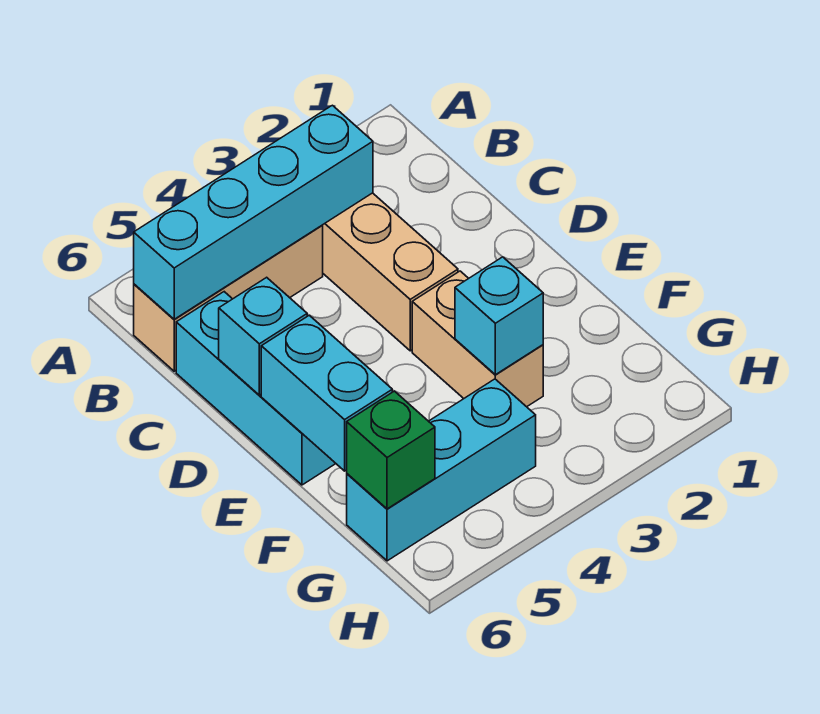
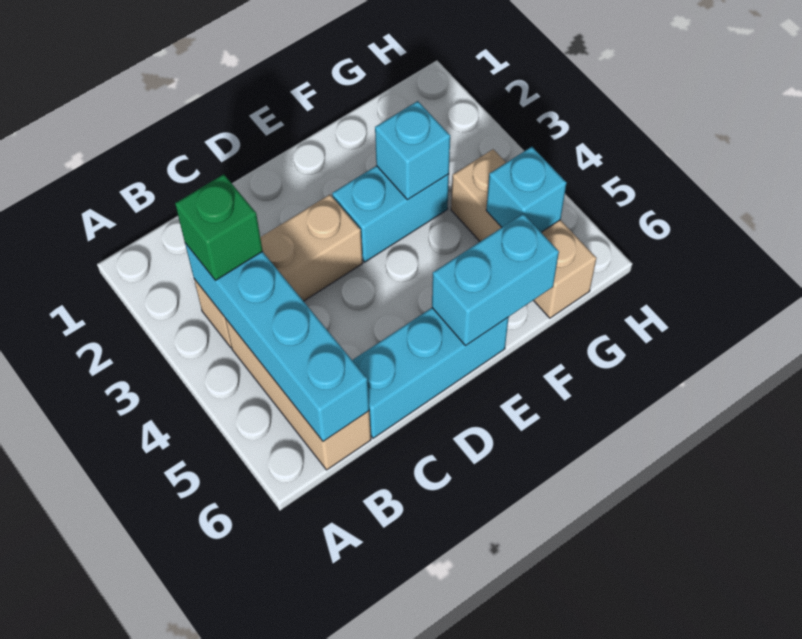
cyan brick D6 level 2 -> cyan brick G5 level 2
tan brick E3:F3 level 1 -> cyan brick E3:F3 level 1
cyan brick G4:G6 level 1 -> tan brick G4:G6 level 1
green brick G6 level 2 -> green brick B3 level 3

